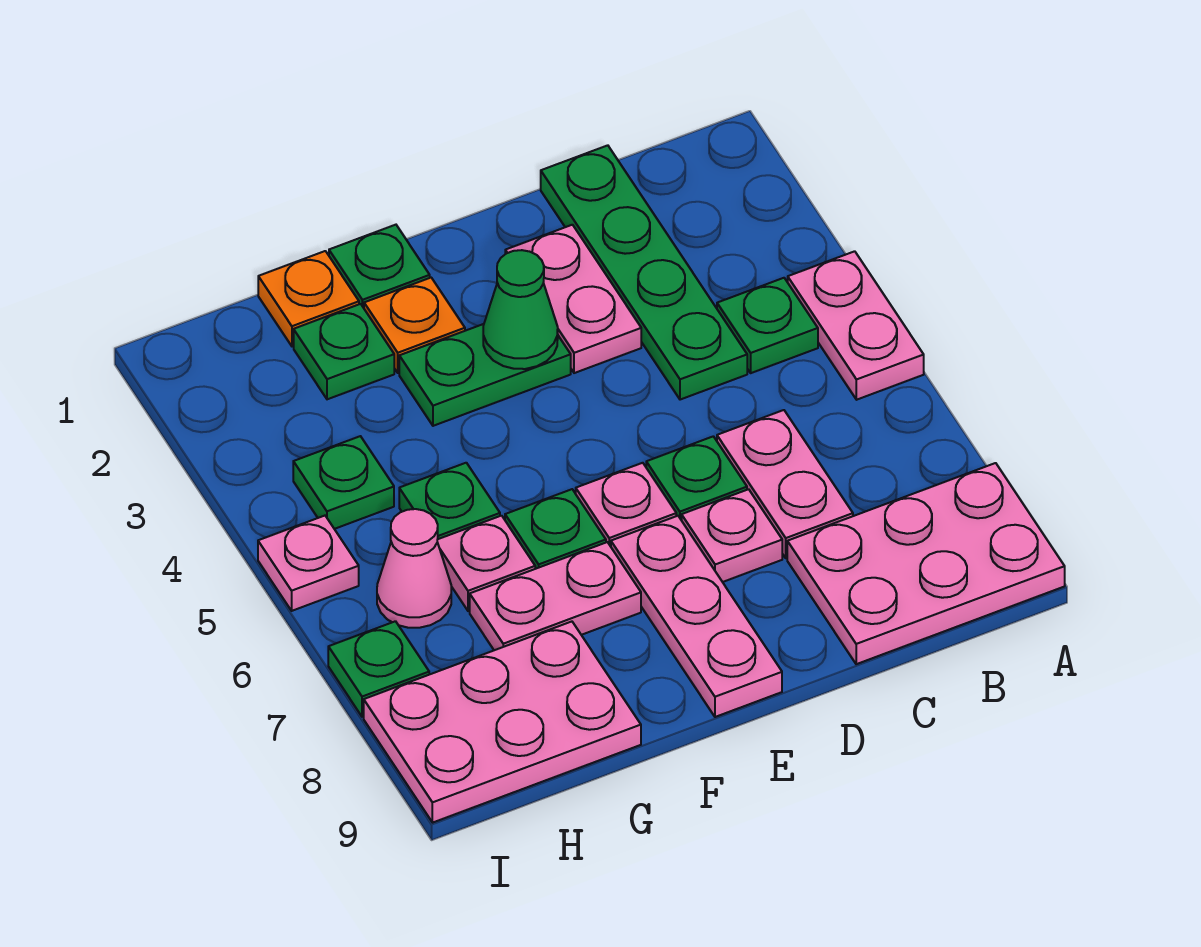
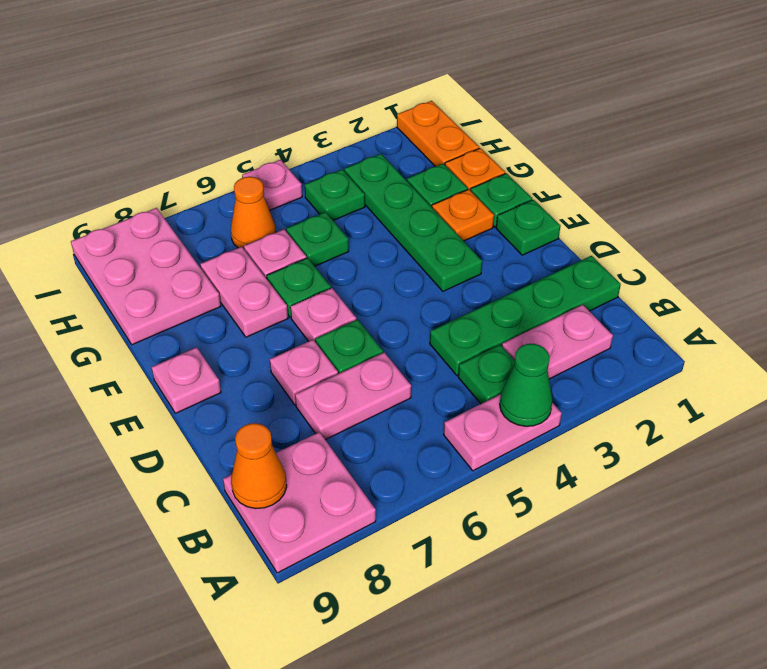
pink plate A8:C9 level 1 -> pink plate A8:B9 level 1
none -> orange cone B9 level 2
pink plate D2:D3 level 1 -> pink plate B2:B3 level 1
green plate E3:F3 level 1 -> green plate E3:H3 level 1
green cone E3 level 2 -> green cone A4 level 2
pink plate E7:E9 level 1 -> pink plate E9 level 1
none -> orange plate H1:I1 level 1
pink cone H6 level 1 -> orange cone H6 level 1
green plate I7 level 1 -> green plate E1 level 1

